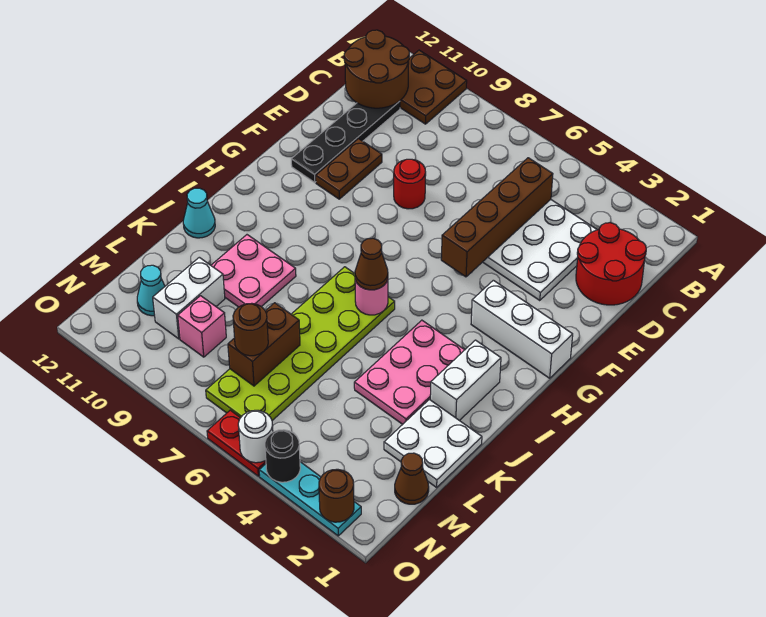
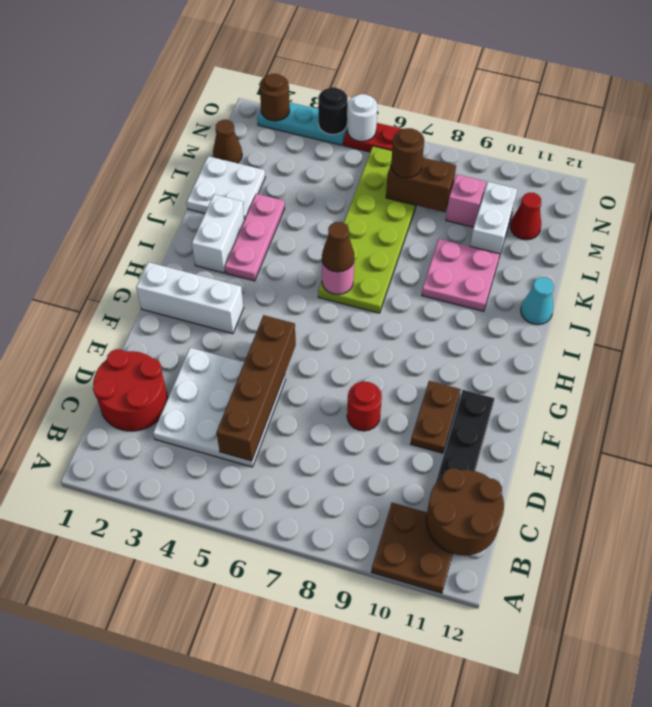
pink plate I3:K4 level 1 -> pink plate I3:K3 level 1
brown brick L7:M7 level 2 -> brown brick M7:M8 level 2
cyan cone M11 level 1 -> red cone M11 level 1

